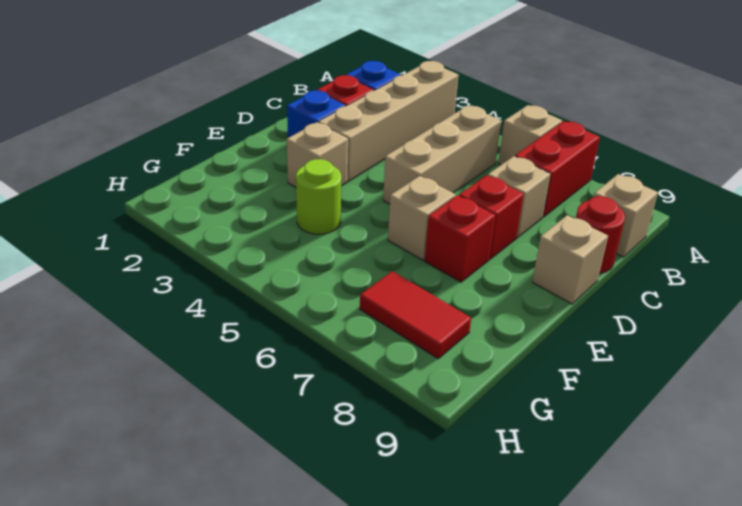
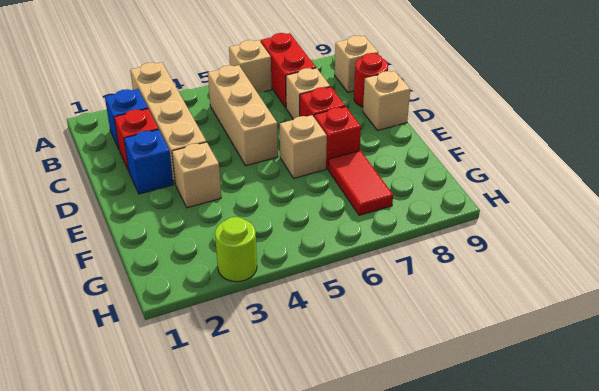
lime round brick F4 level 1 -> lime round brick H3 level 1
red tile G7:G8 level 1 -> red tile F7:G7 level 1

